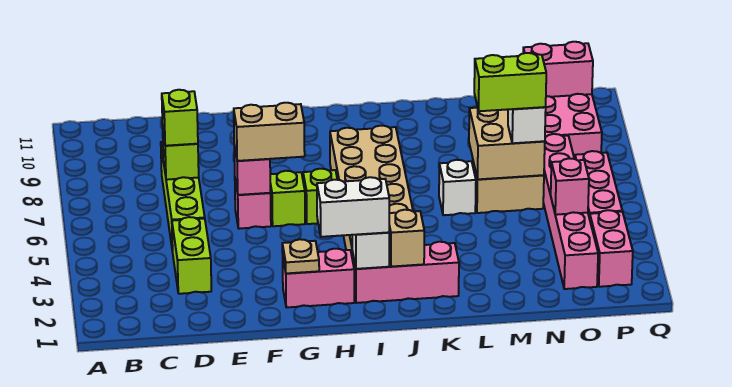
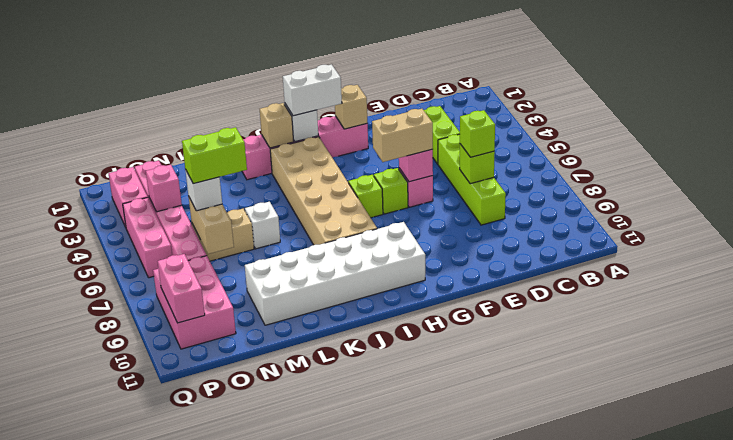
tan plate G2 level 2 -> tan brick G2 level 2
none -> white brick H9:M10 level 1
tan brick M6:N7 level 2 -> tan brick N6:N7 level 2
pink brick O10:P10 level 2 -> pink brick P9:P10 level 2

